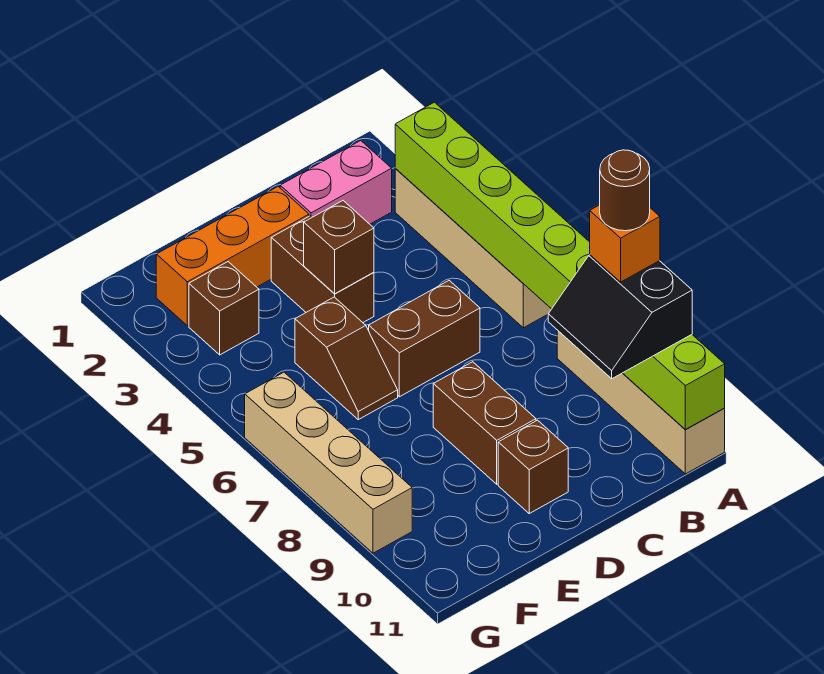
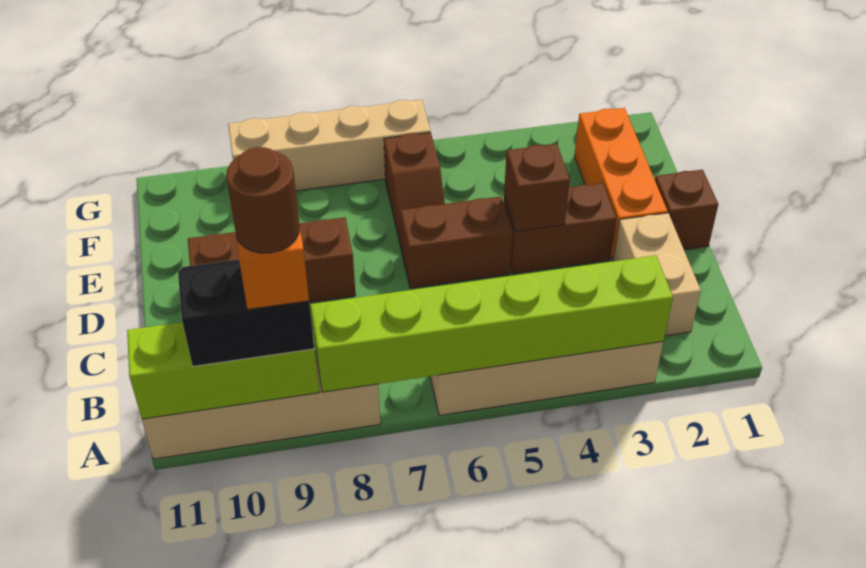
pink brick B2:C2 level 1 -> tan brick B2:C2 level 1
brown brick C6:D6 level 1 -> brown brick D5:D6 level 1
brown slope E5:E6 level 1 top 5 -> brown slope E6:F6 level 1 top F
brown brick F3 level 1 -> brown brick D1 level 1

